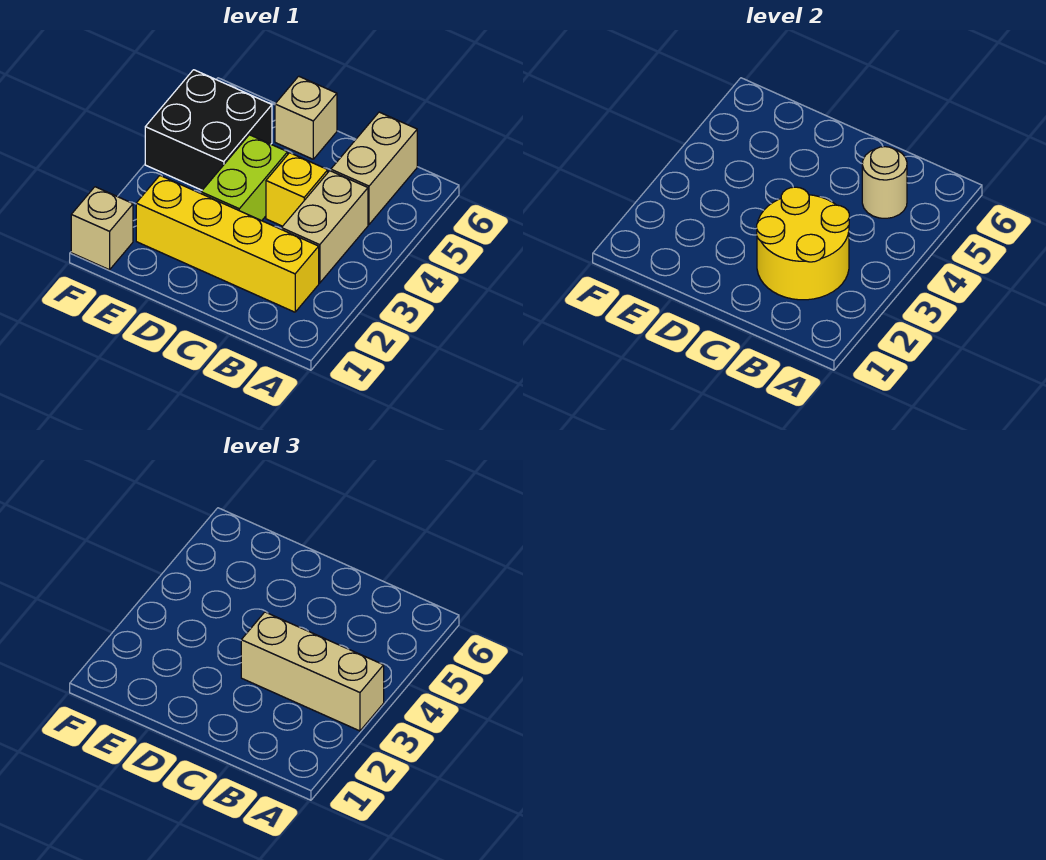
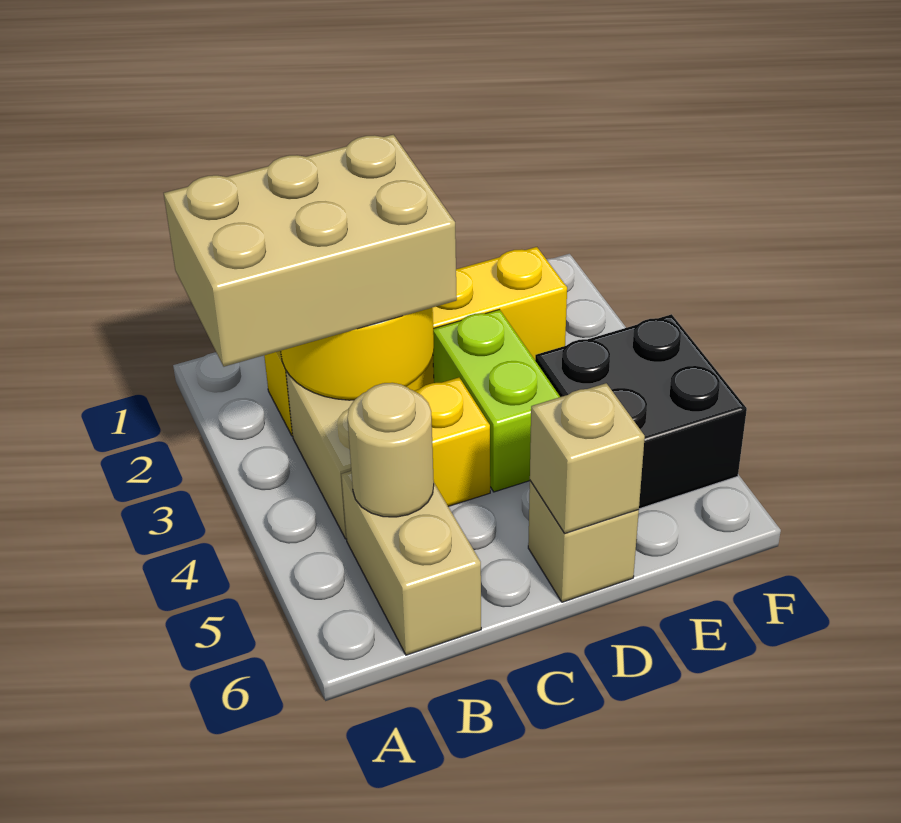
tan brick A3:C3 level 3 -> tan brick A2:C3 level 3
tan brick F1 level 1 -> tan brick D6 level 2

